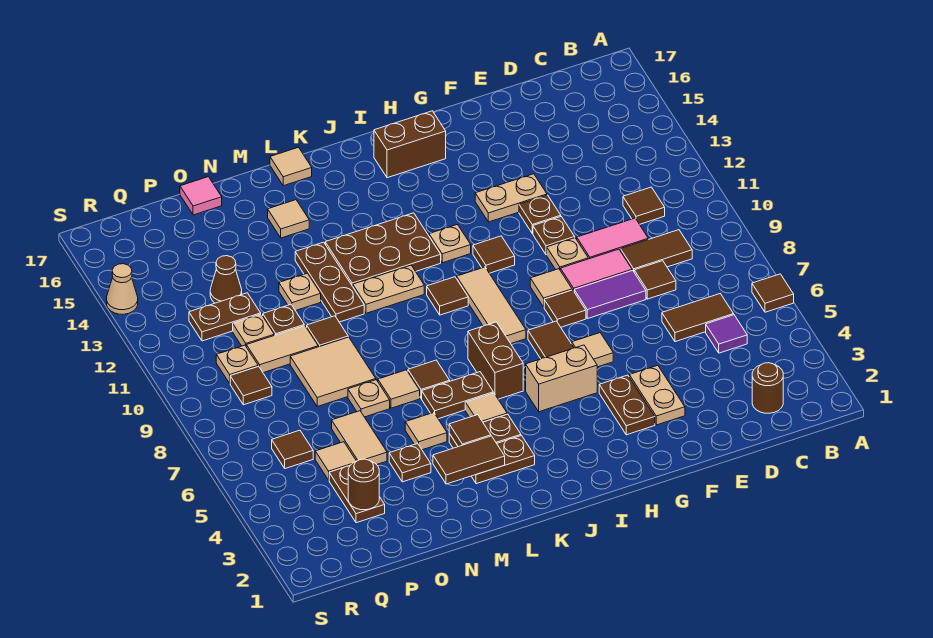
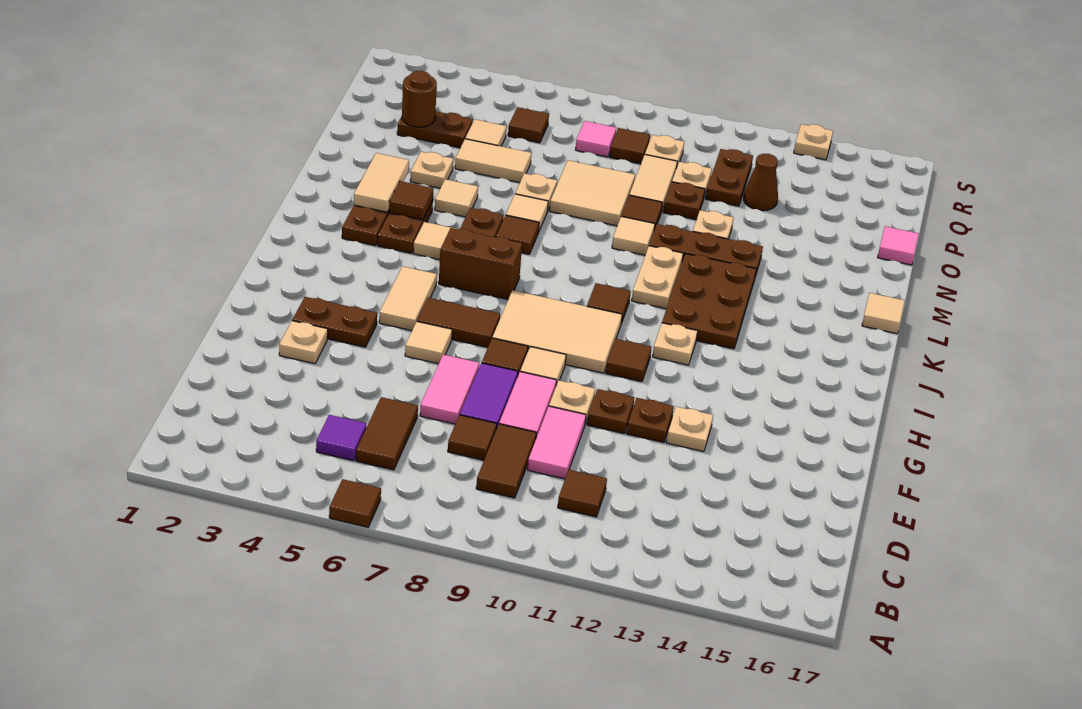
brown round brick C2 level 1 -> none
none -> pink tile E7:F7 level 1
tan plate F3:F4 level 1 -> tan plate F3 level 1
tan plate F13:G13 level 1 -> tan plate F13 level 1
tan brick H5:I5 level 1 -> tan tile H5:I5 level 1
brown brick H16:I16 level 1 -> none
tan tile I8:I10 level 1 -> tan tile H8:I10 level 1
brown tile L3:M3 level 2 -> tan tile L3:M3 level 2
tan tile M15 level 1 -> tan tile M10 level 1
brown plate N4 level 1 -> tan plate N4 level 1
none -> pink tile Q8 level 1
tan cone S14 level 1 -> tan plate S14 level 1

